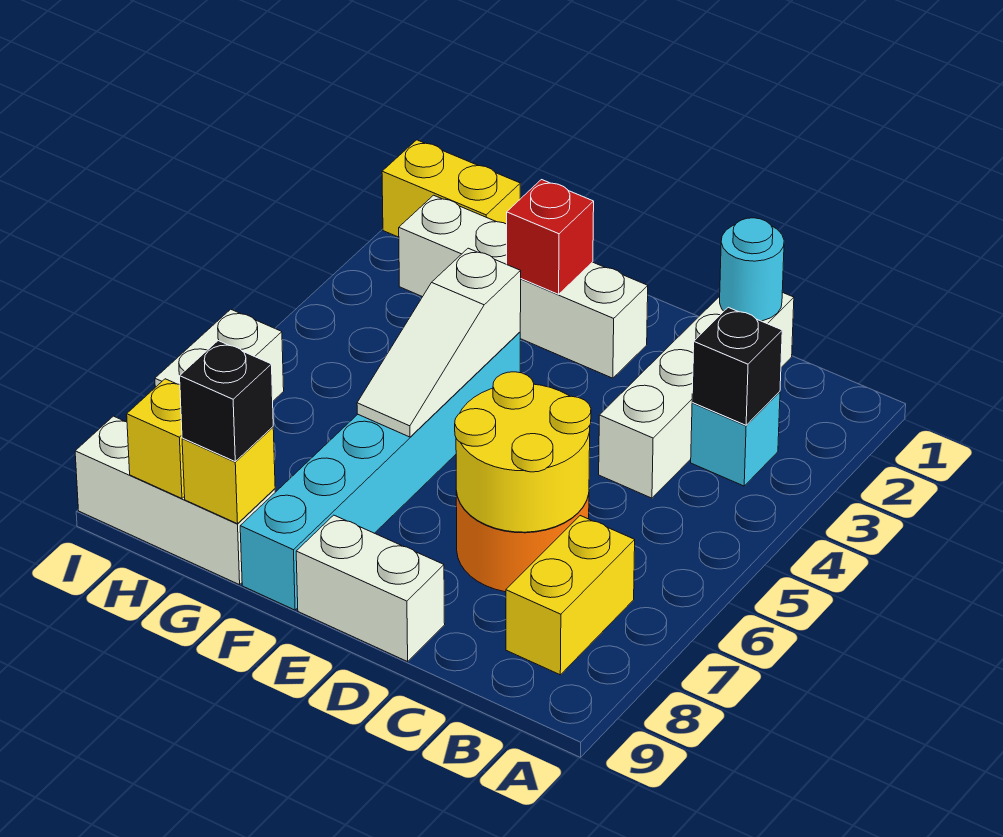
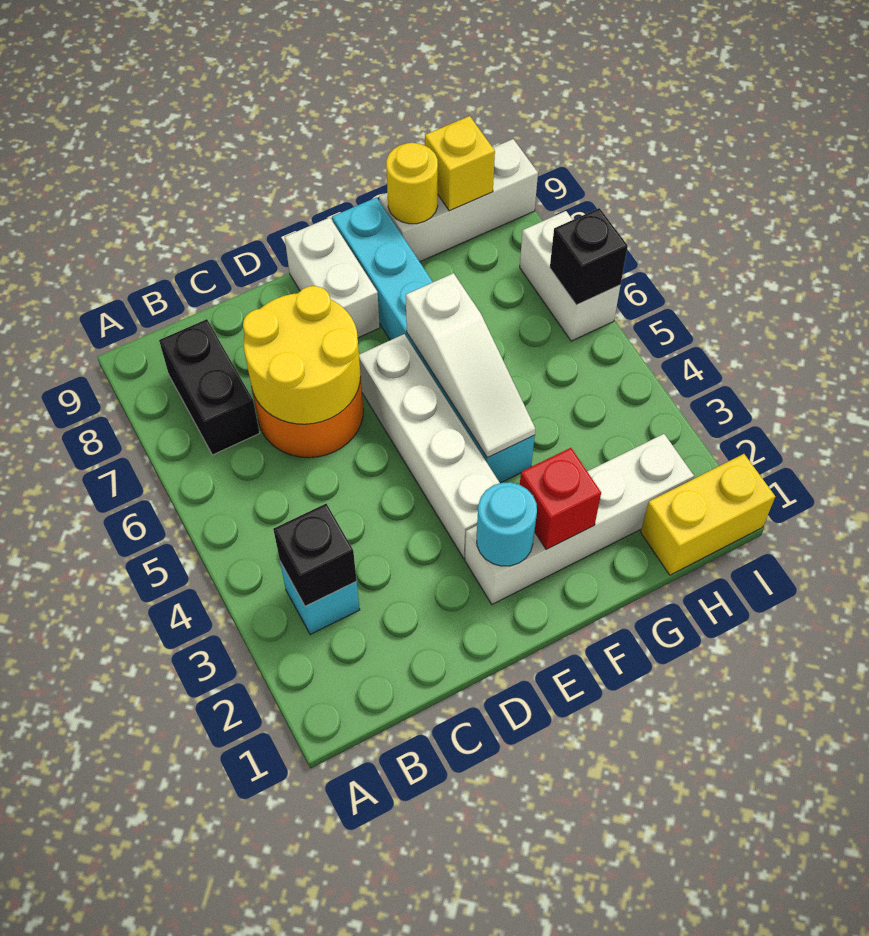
yellow brick B7:B8 level 1 -> black brick B7:B8 level 1
white brick C1:C4 level 1 -> white brick E3:E6 level 1
cyan round brick C1 level 2 -> cyan round brick E2 level 2
white brick D9:E9 level 1 -> white brick E8:E9 level 1
white slope F4:F6 level 2 top 4 -> white slope F4:F6 level 2 top 6
yellow brick G9 level 2 -> yellow round brick G9 level 2
black brick G9 level 3 -> black brick I6 level 2

